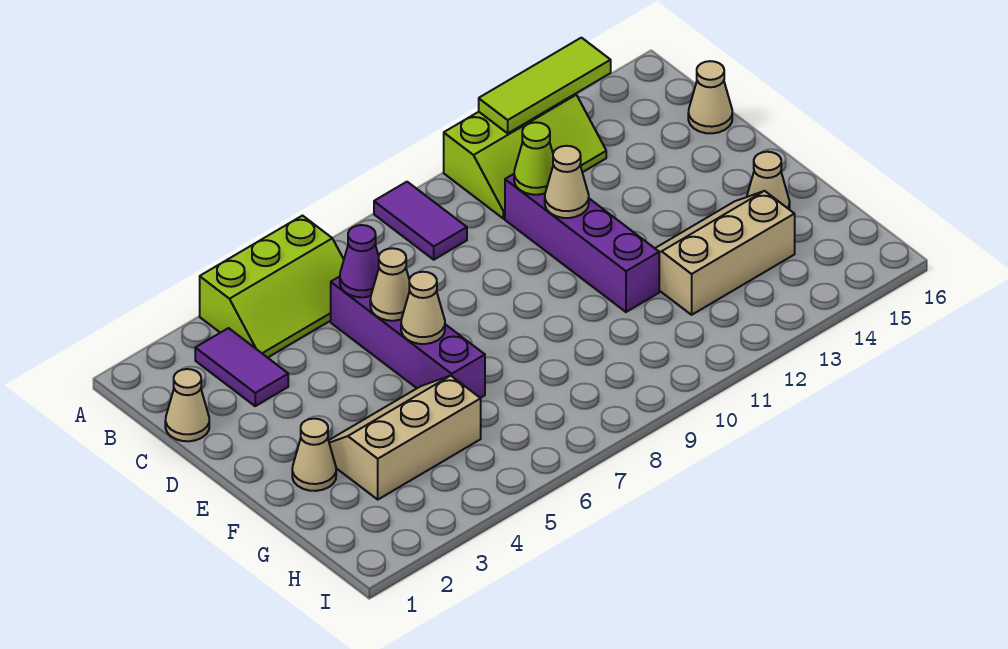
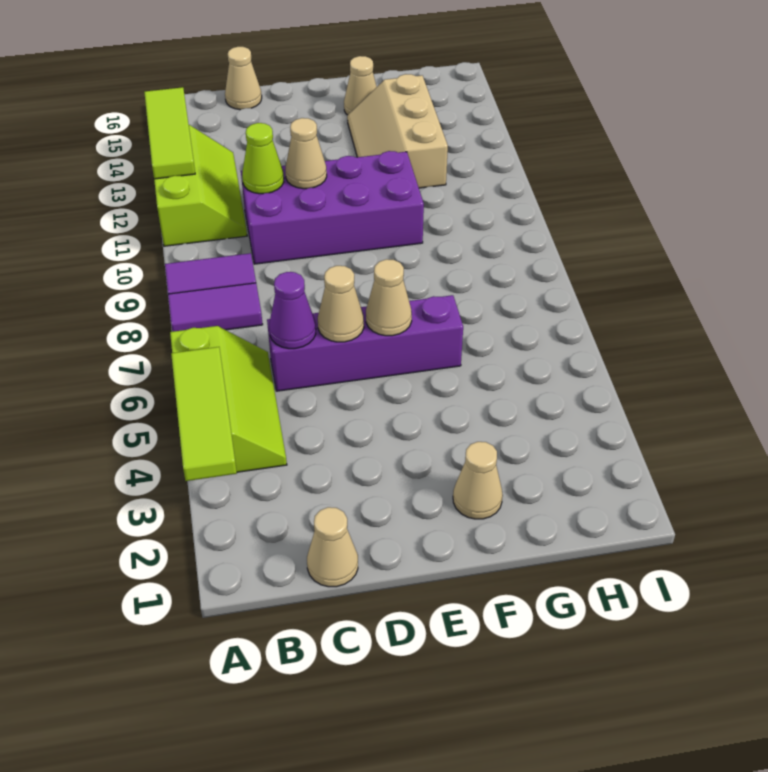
none -> lime tile A3:A5 level 2
purple tile B3:C3 level 1 -> purple tile A8:B8 level 1
purple brick C11:F11 level 1 -> purple brick C10:F11 level 1
tan slope F3:G5 level 1 top G -> none

